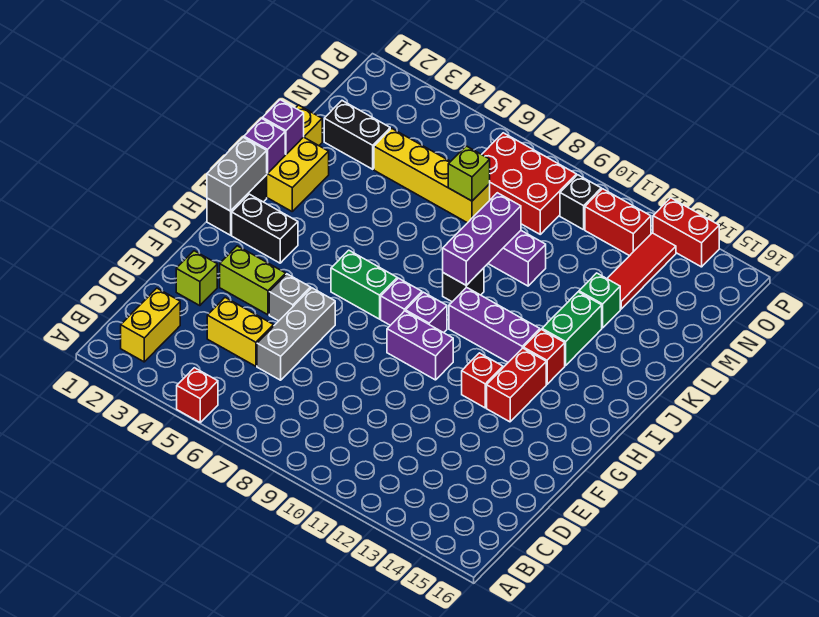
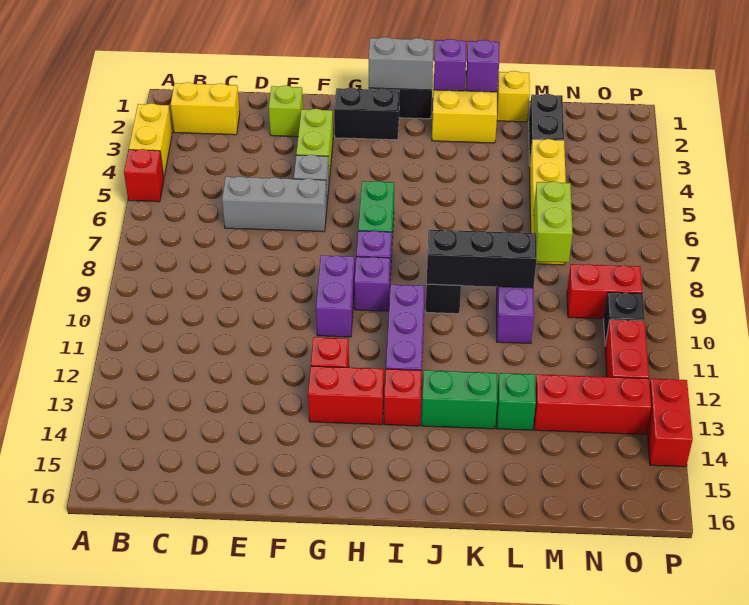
yellow brick D4:D5 level 1 -> yellow brick A3:A4 level 1
black brick H2:H3 level 1 -> black brick G2:H2 level 1
purple brick J9:L9 level 2 -> black brick J9:L9 level 2
lime brick M7 level 2 -> lime brick M7:M8 level 2
red tile M13:O13 level 1 -> red brick M13:O13 level 1
red brick N7:O9 level 1 -> red brick N9:O9 level 1

